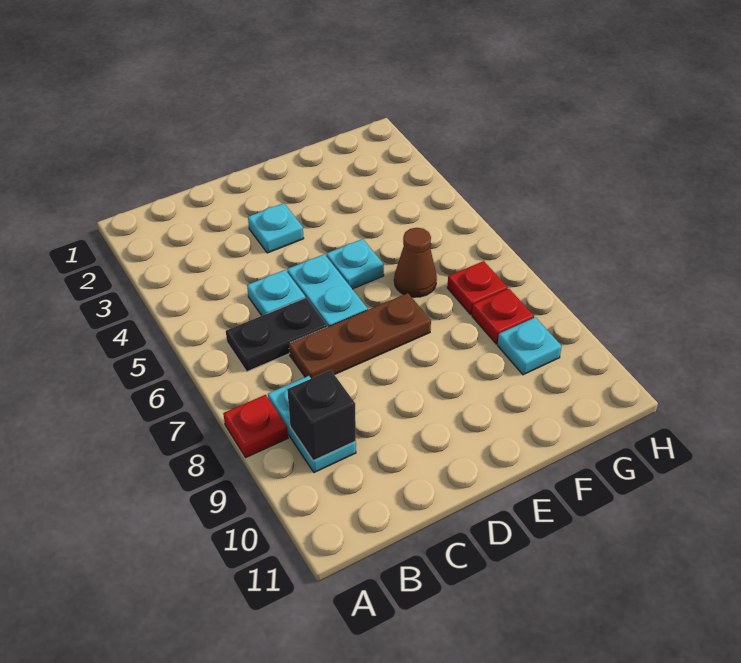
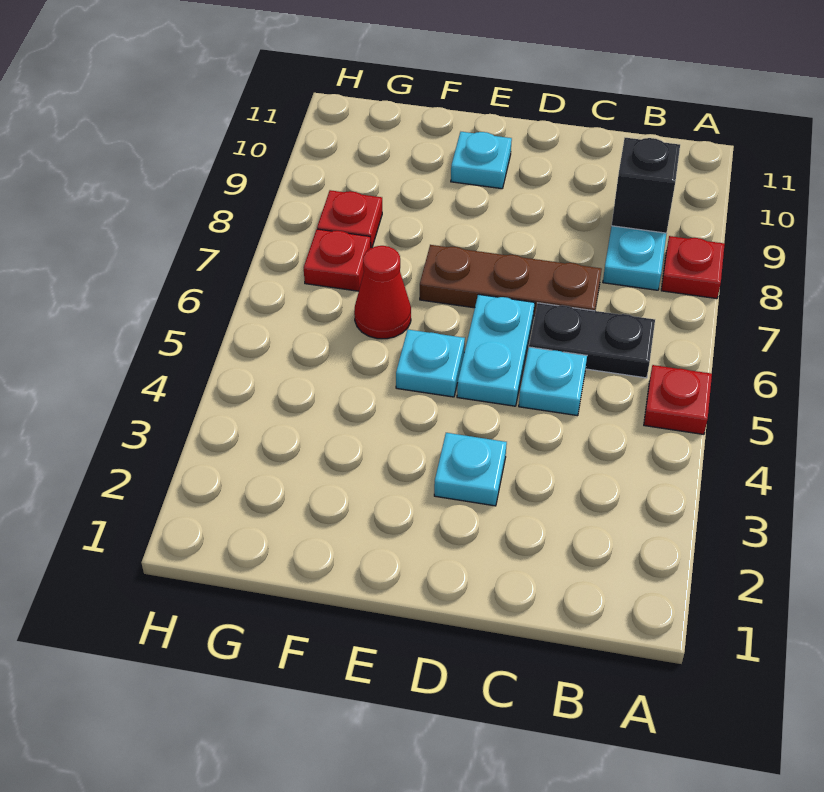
none -> red plate A5 level 1
brown cone F6 level 1 -> red cone F6 level 1
cyan plate G9 level 1 -> cyan plate E10 level 1

